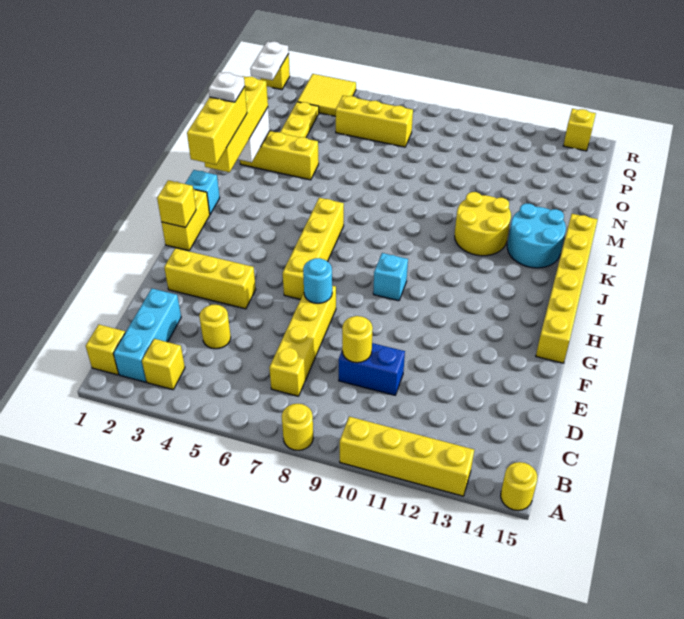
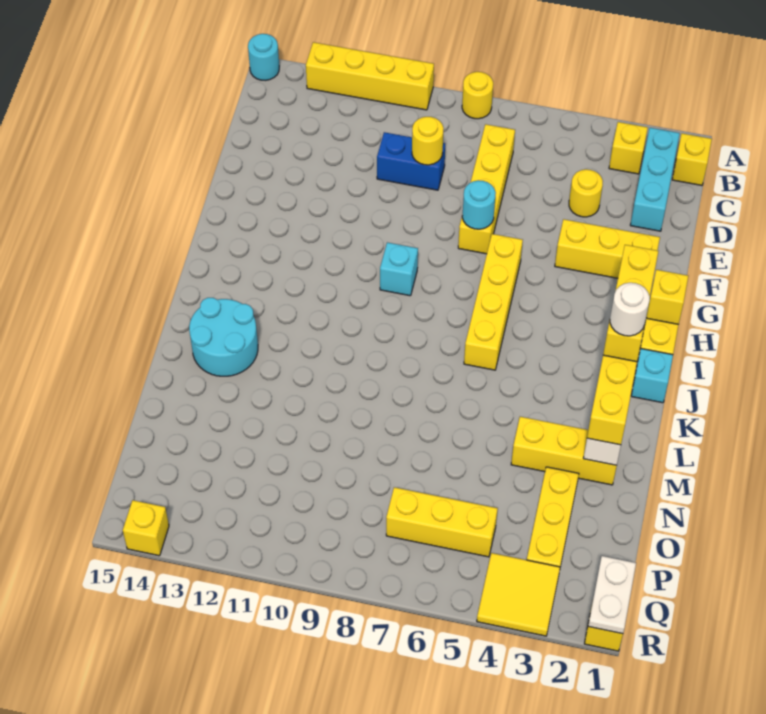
yellow round brick A15 level 1 -> cyan round brick A15 level 1
yellow brick G15:L15 level 1 -> none
white plate K2 level 5 -> white round brick K2 level 5
yellow round brick K11:L12 level 1 -> none

